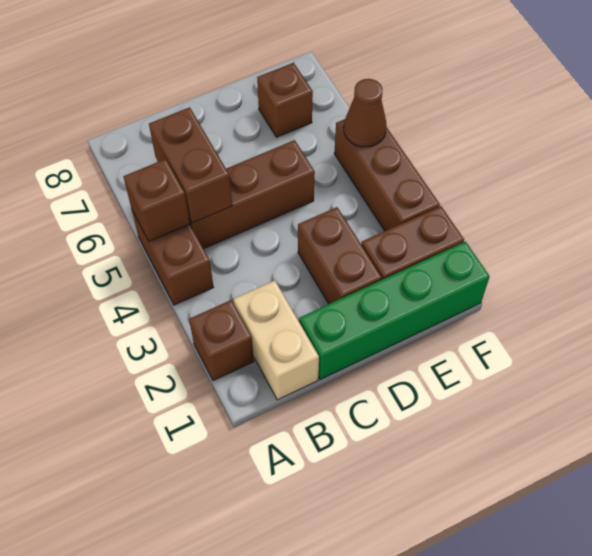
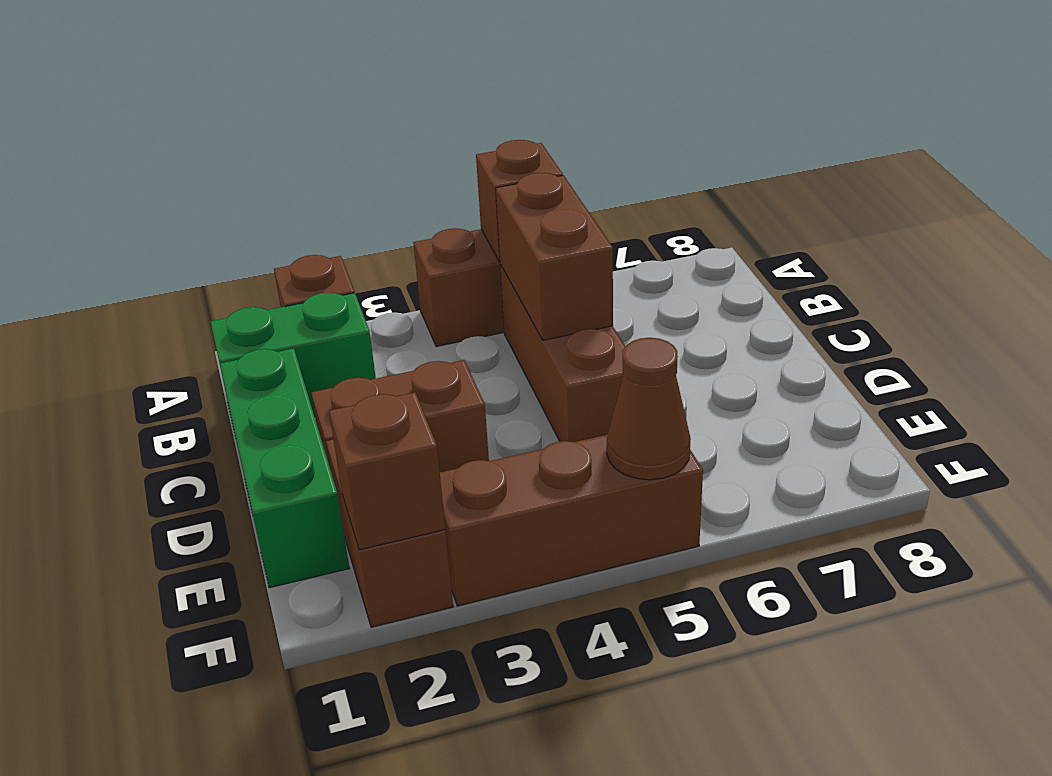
tan brick B1:B2 level 1 -> green brick B1:B2 level 1
brown brick B5:B6 level 2 -> brown brick B5:C5 level 2
green brick C1:F1 level 1 -> green brick C1:E1 level 1
brown brick E7 level 1 -> brown brick F2 level 2

